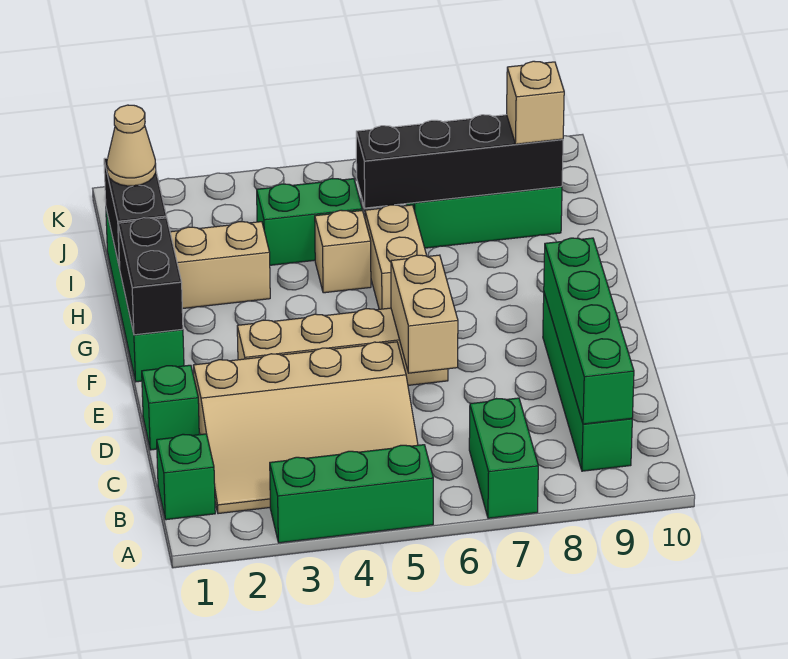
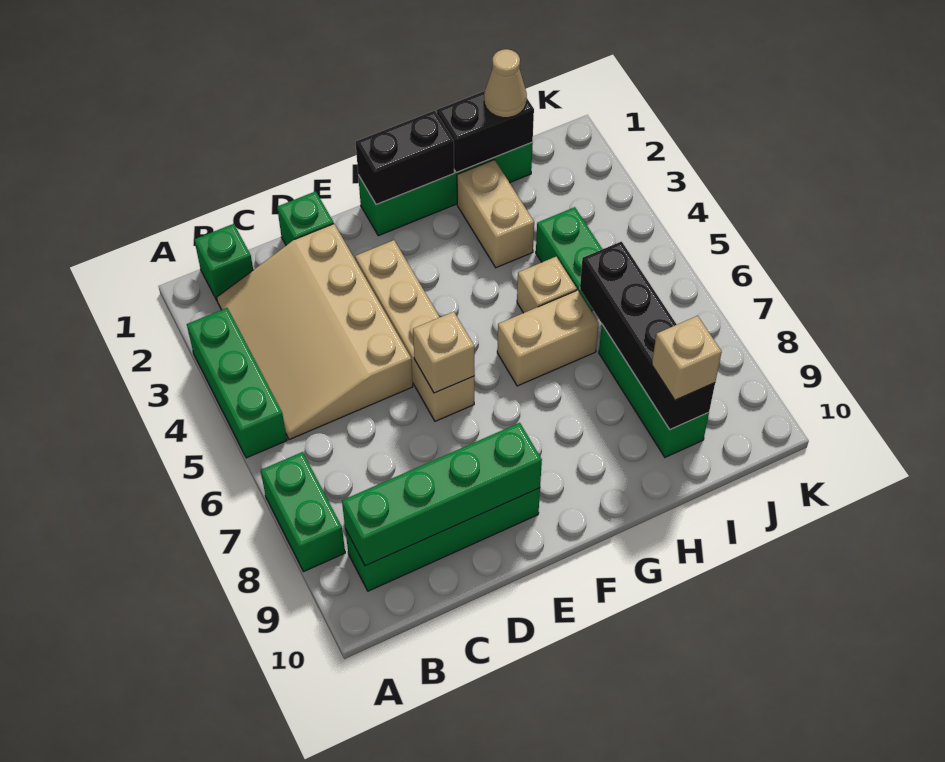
green brick A7:B7 level 1 -> green brick A7:A8 level 1
tan brick D6:E6 level 2 -> tan brick E6 level 2

